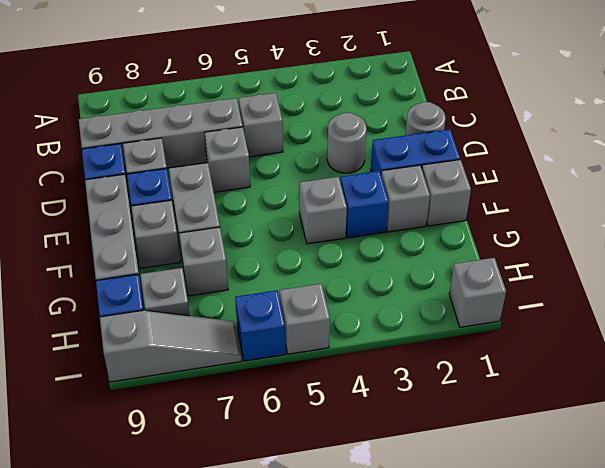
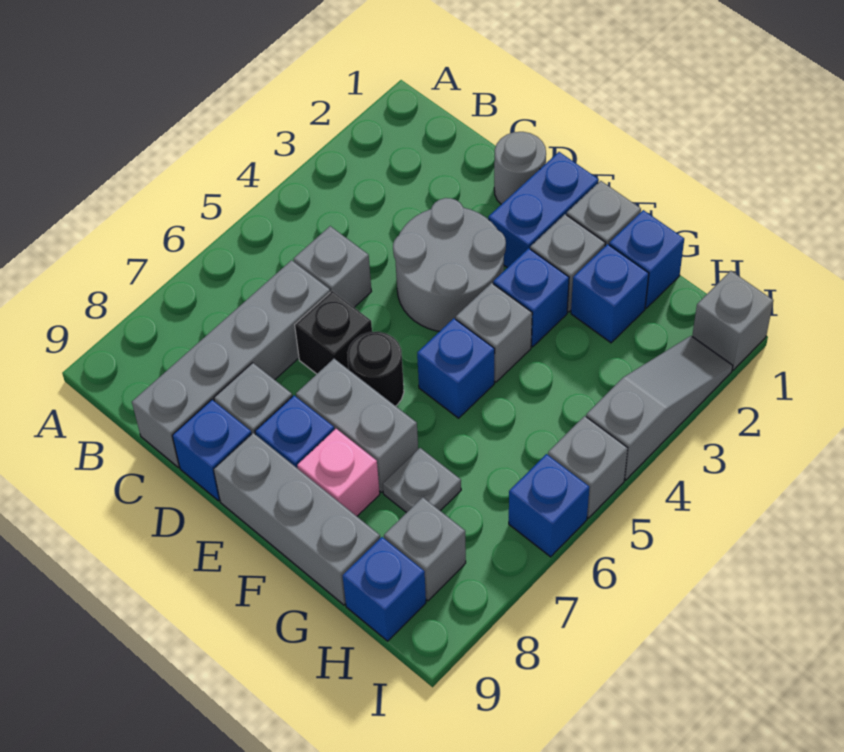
grey round brick D3 level 1 -> grey round brick D3:E4 level 1
grey brick D6 level 1 -> black brick D6 level 1
none -> black round brick E6 level 1
none -> blue brick F5 level 1
grey brick F8 level 1 -> pink brick F8 level 1
none -> blue brick G1 level 1
none -> blue brick G2 level 1
grey brick G7 level 1 -> grey plate G7 level 1
grey slope I7:I9 level 1 top 9 -> grey slope I2:I4 level 1 top 4

